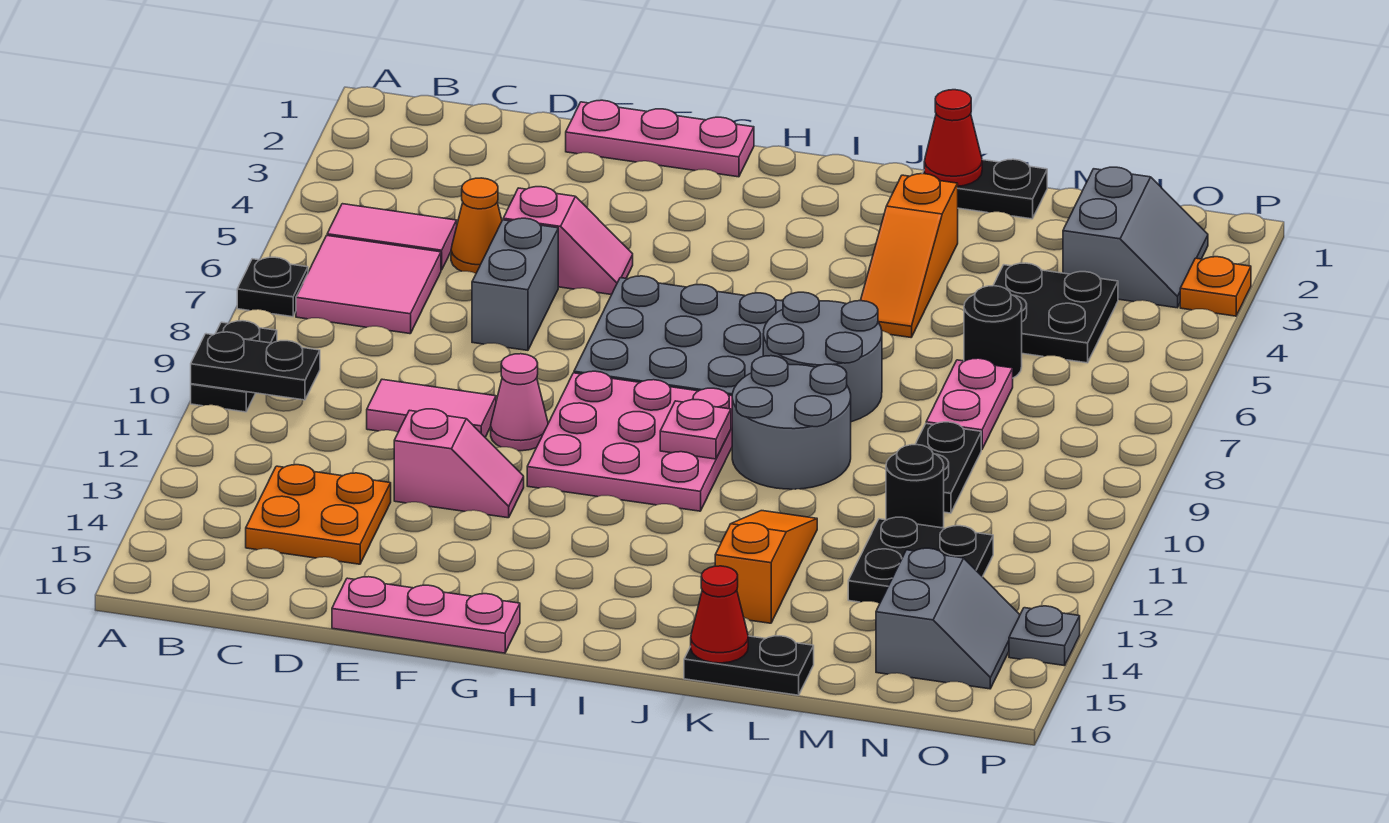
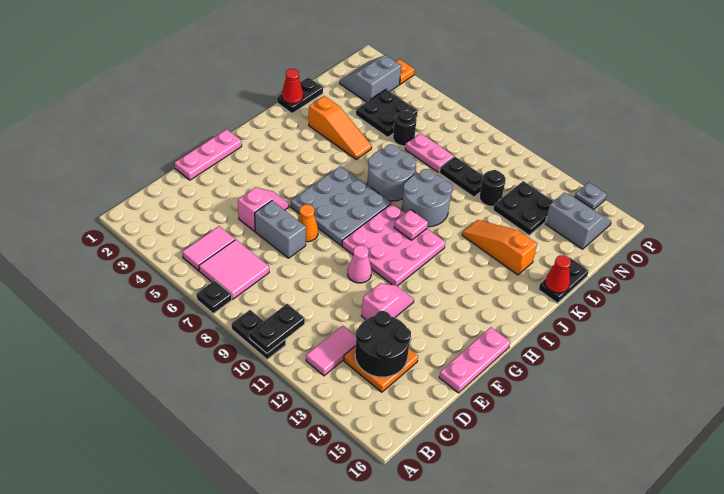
none -> black round brick C13:D14 level 2
orange cone D5 level 1 -> orange cone F7 level 1
pink tile D10:E10 level 1 -> pink tile B12:C12 level 1
grey slope N2:O3 level 1 top N -> grey slope N2:O3 level 1 top 3

